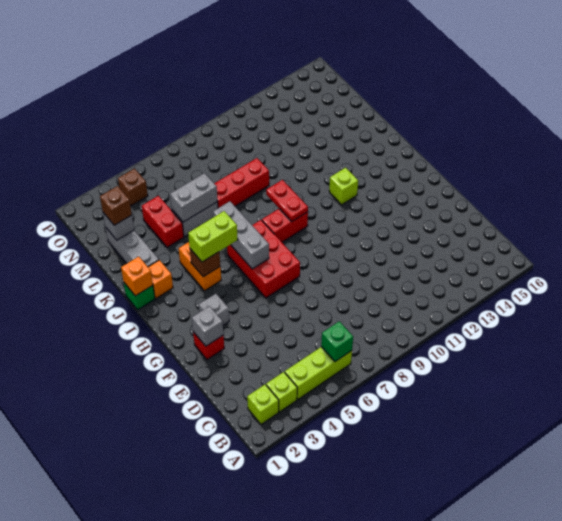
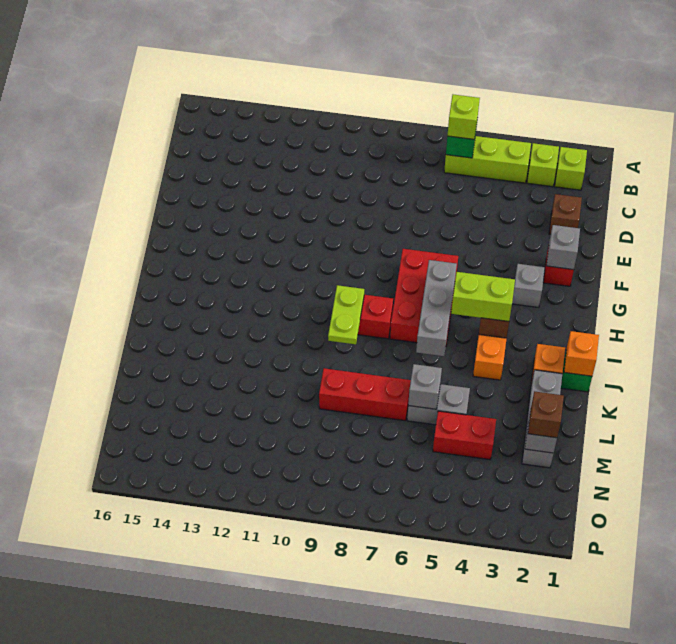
red plate I9:J9 level 2 -> lime plate I9:J9 level 2
lime brick I12 level 1 -> lime brick B6 level 3
red brick L4:M4 level 1 -> red brick M4:M5 level 1
grey brick L5:L6 level 2 -> grey brick L6 level 2
brown brick O4 level 1 -> brown brick D2 level 1

